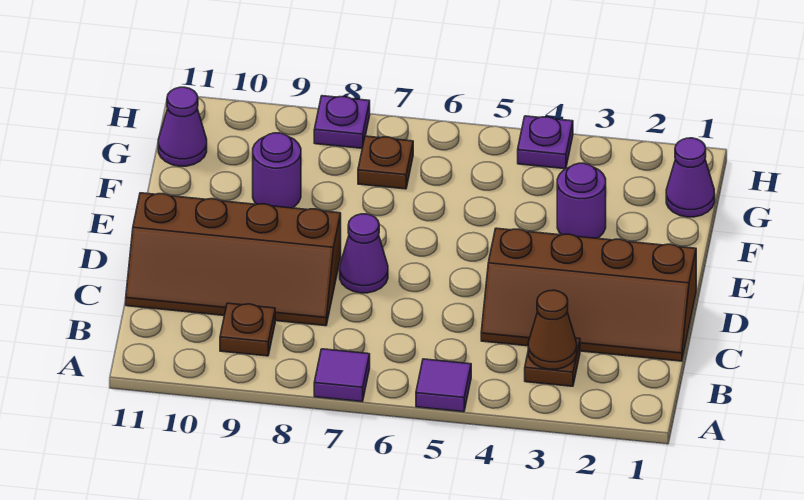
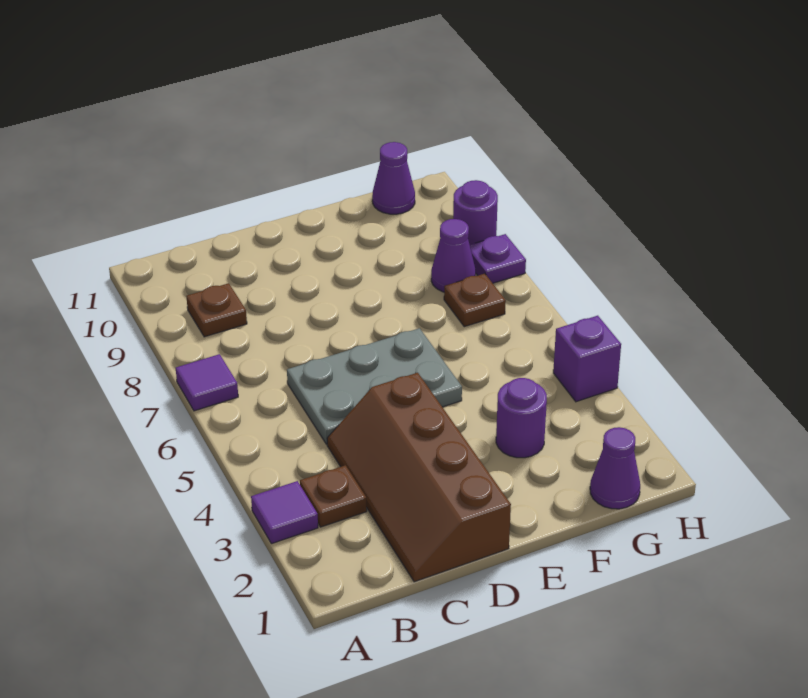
purple tile A5 level 1 -> purple tile A3 level 1
brown cone B3 level 2 -> none
none -> grey plate C5:E6 level 1
brown slope C8:D11 level 1 top D -> none
purple cone D7 level 1 -> purple cone G8 level 1
purple round brick F9 level 1 -> purple round brick H9 level 1
purple plate H4 level 1 -> purple brick H4 level 1

